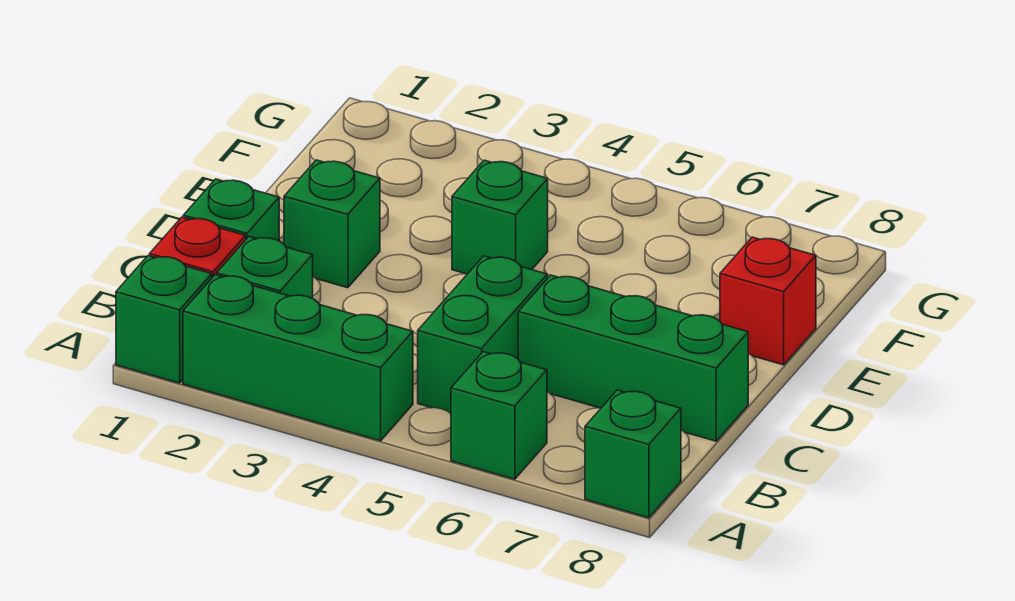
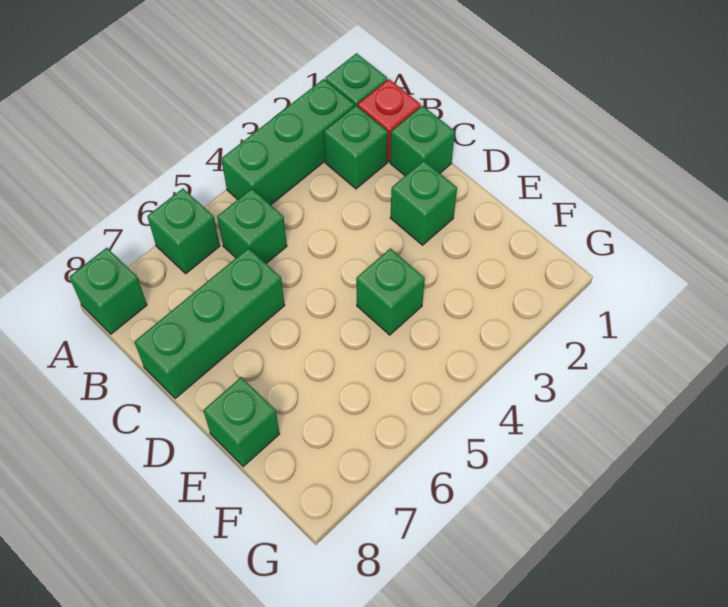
green brick B5:C5 level 1 -> green brick B5 level 1
red brick E8 level 1 -> green brick E8 level 1

